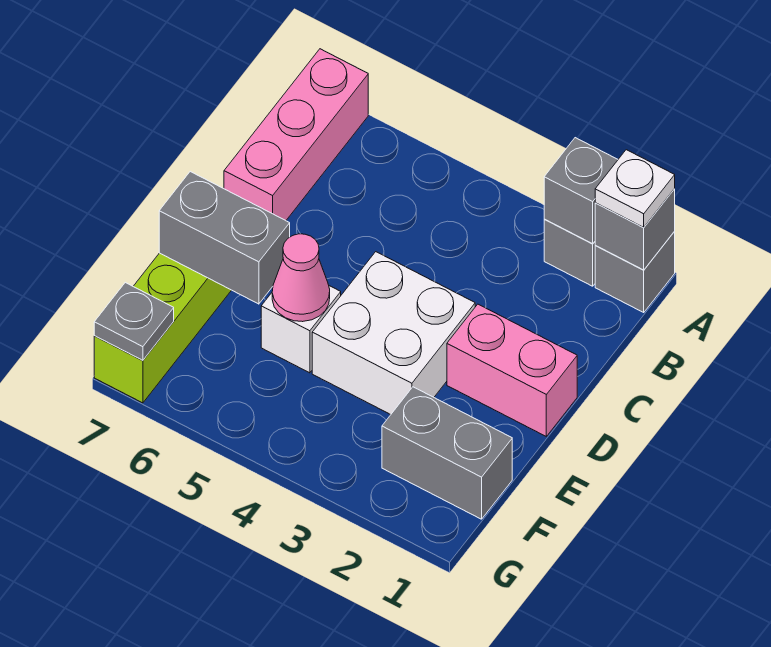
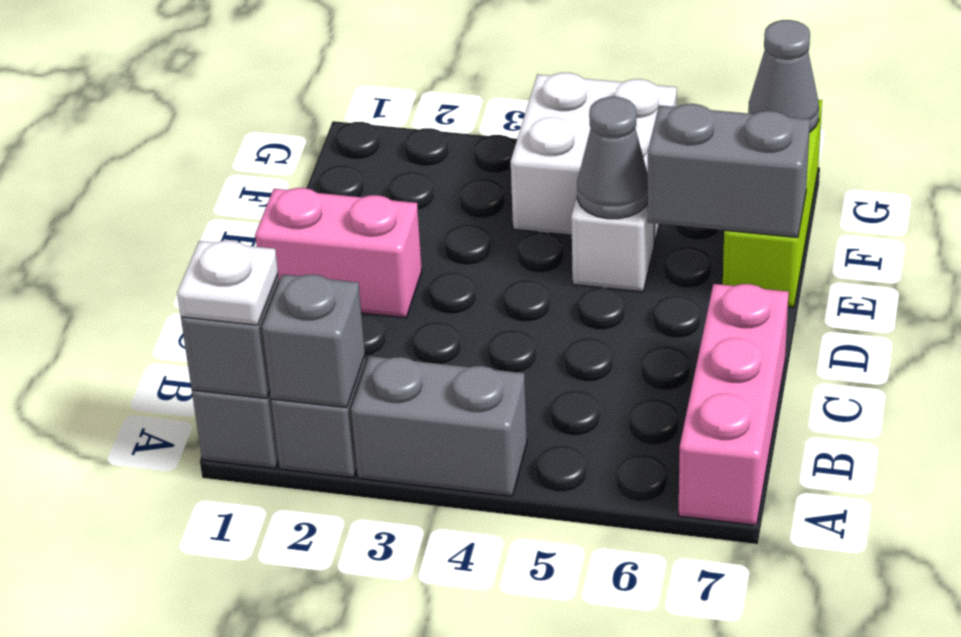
white brick D3:E4 level 1 -> white brick F4:G5 level 1
pink cone E5 level 2 -> grey cone E5 level 2
grey brick F1:F2 level 1 -> grey brick A3:A4 level 1
grey plate G7 level 2 -> grey cone G7 level 2

